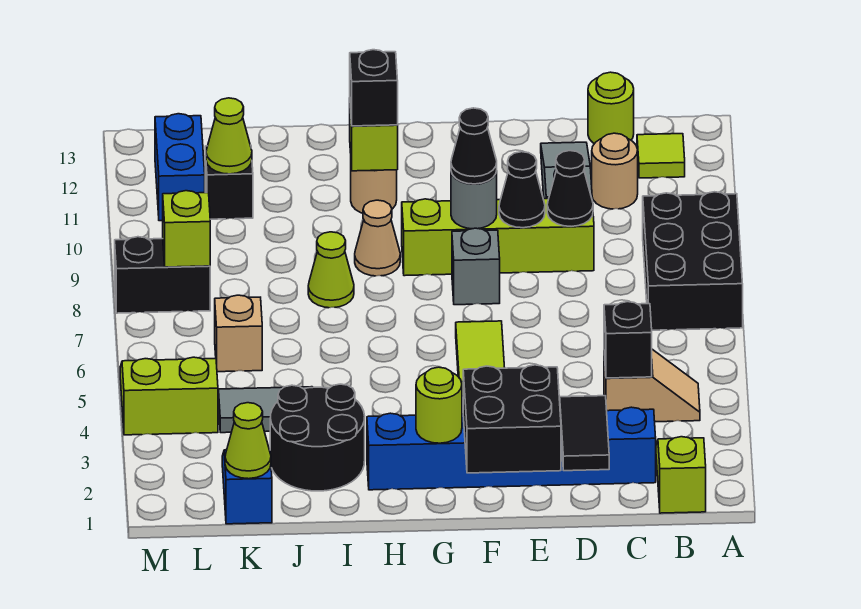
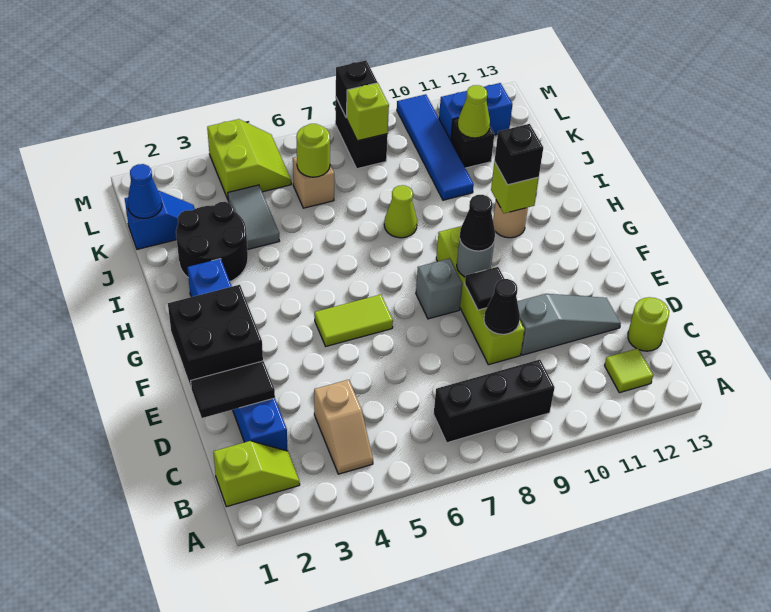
black brick A7:B9 level 1 -> black brick B7:B9 level 1
black brick C4 level 2 -> black brick M8 level 2
tan round brick C11 level 1 -> none
black cone E9 level 2 -> black tile E9 level 2
lime round brick G2 level 2 -> lime round brick K6 level 2
tan cone H9 level 1 -> none
none -> blue tile J10:M10 level 1
lime cone K1 level 2 -> blue cone K1 level 2

